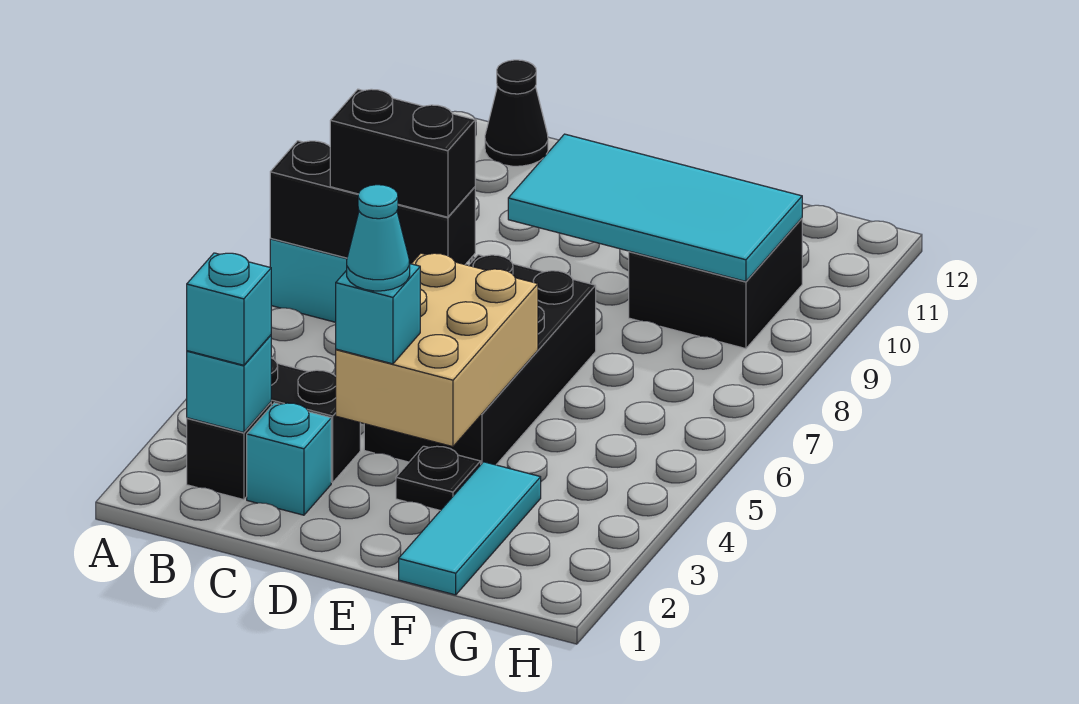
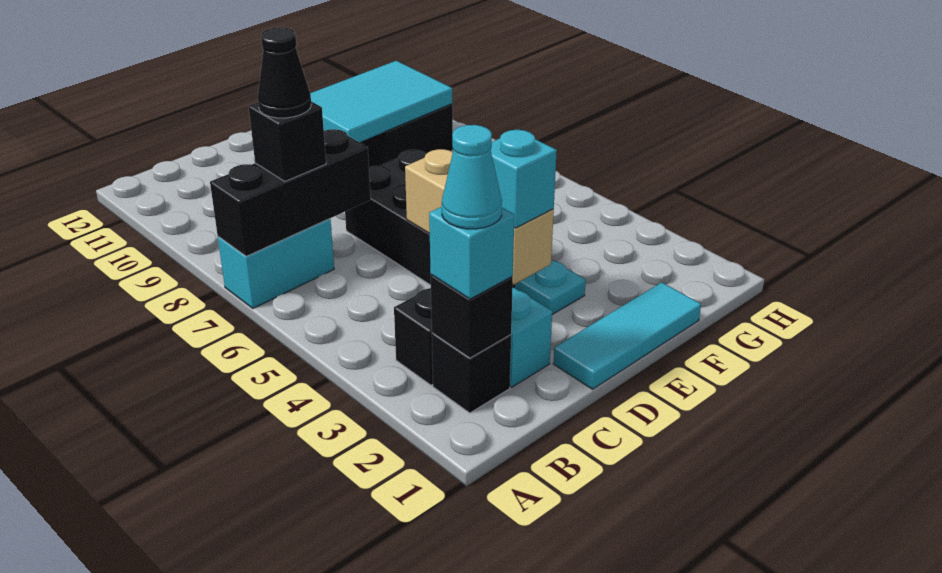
cyan brick B2 level 2 -> black brick B2 level 2
black brick B7:C7 level 3 -> black brick B7 level 3
black cone B12 level 1 -> black cone B7 level 4
tan brick D3:E5 level 2 -> tan brick D3:D5 level 2
cyan cone D3 level 4 -> cyan cone B2 level 4
cyan tile D9:G10 level 2 -> cyan tile E9:G10 level 2
black plate E3 level 1 -> cyan plate E3 level 1
cyan tile F1:F3 level 1 -> cyan tile D1:F1 level 1

